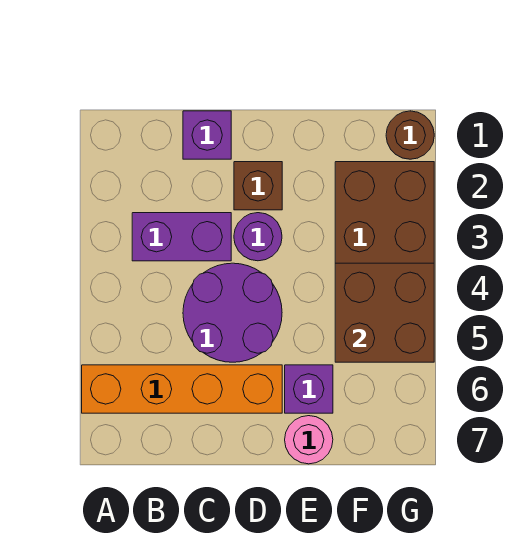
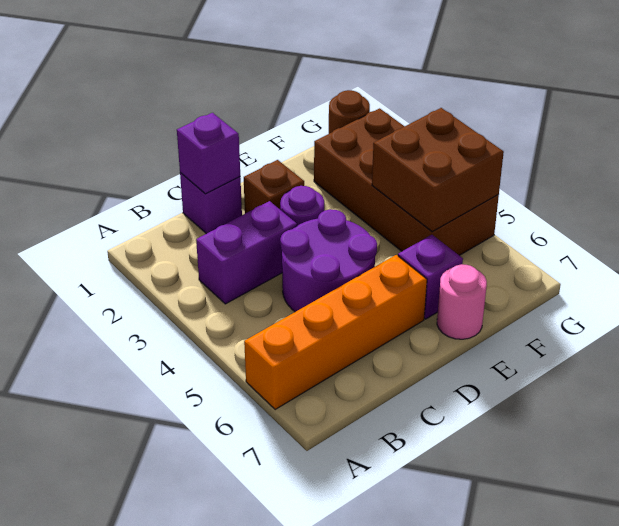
none -> purple brick C1 level 2

